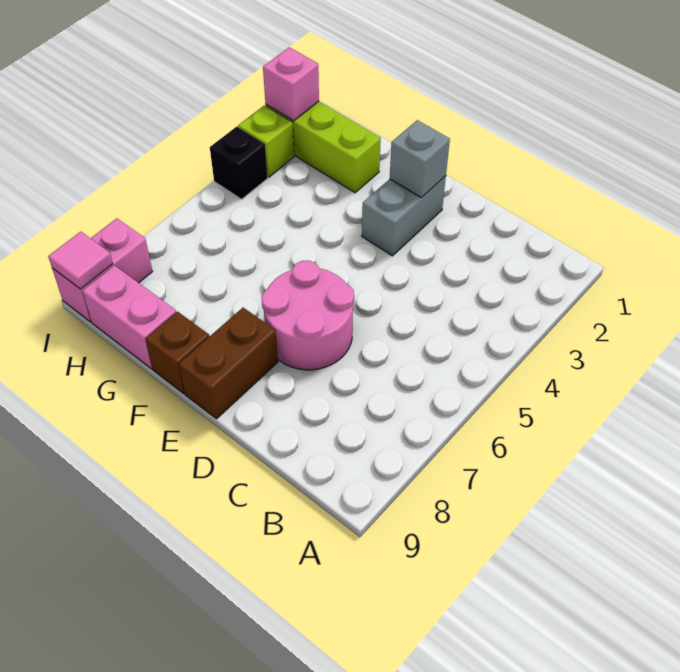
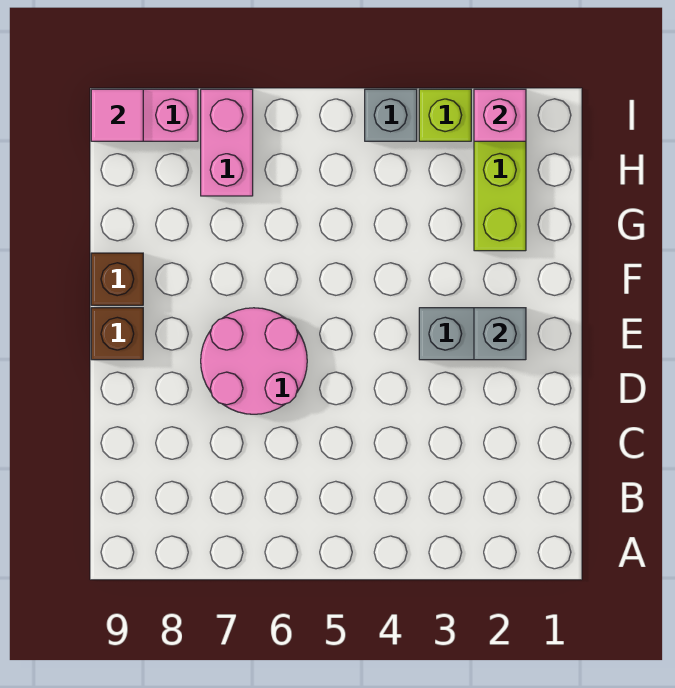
brown brick E8:E9 level 1 -> brown brick E9 level 1
pink brick G9:H9 level 1 -> pink brick H7:I7 level 1
black brick I4 level 1 -> grey brick I4 level 1

